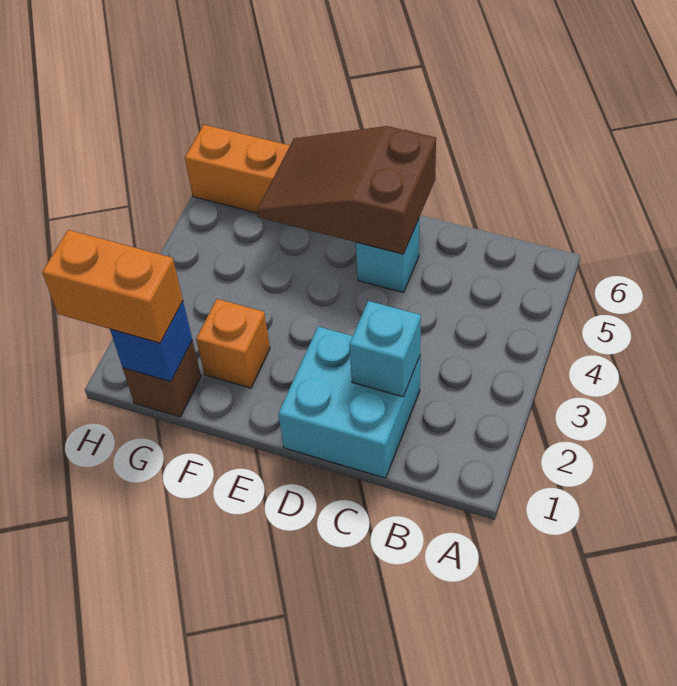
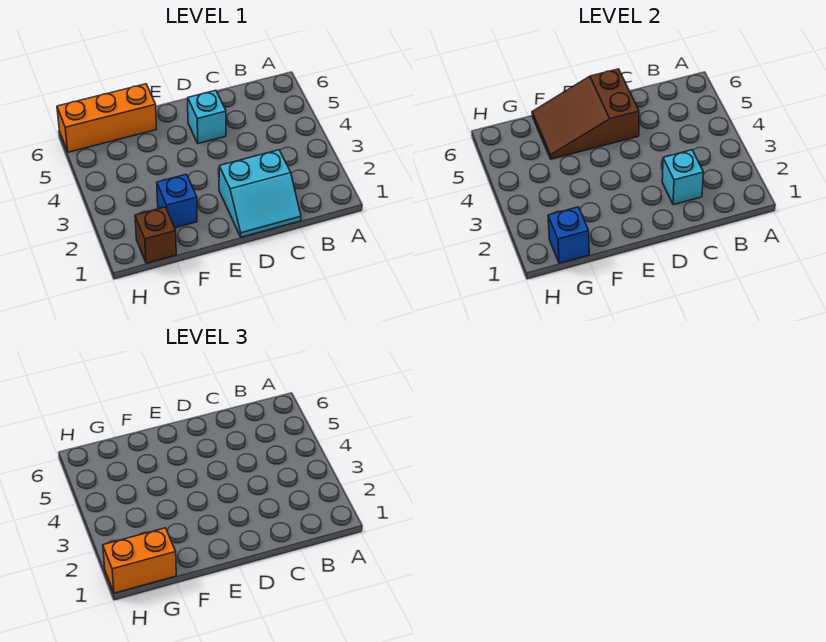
cyan brick C1:D2 level 1 -> cyan slope C1:D2 level 1 top 2
orange brick F2 level 1 -> blue brick F2 level 1

